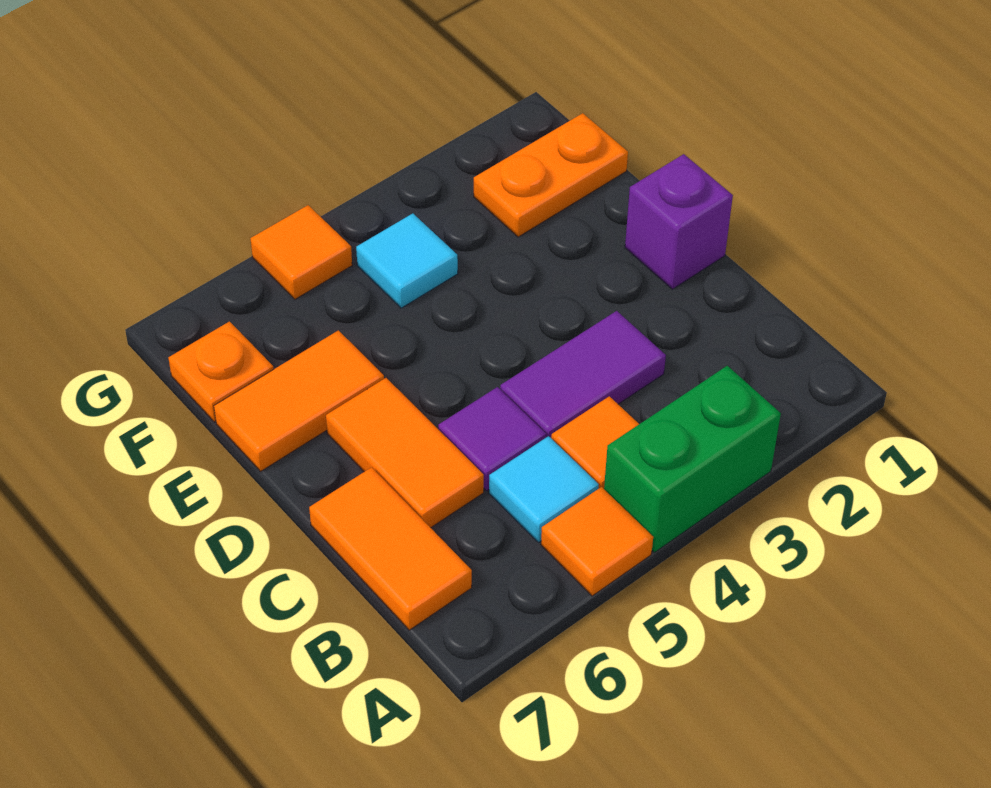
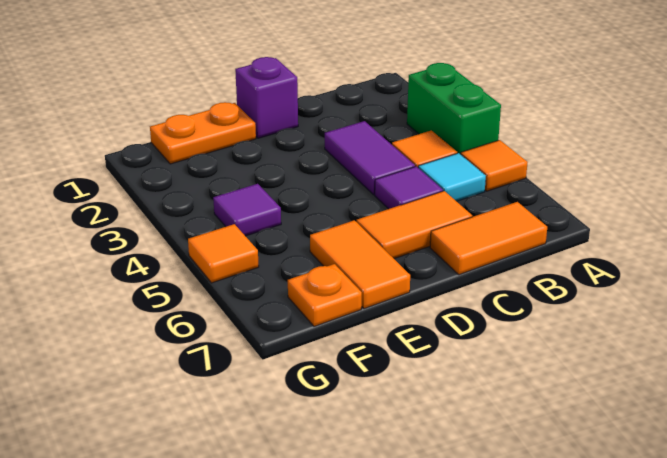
orange plate F1:F2 level 1 -> orange plate E1:F1 level 1
cyan tile F4 level 1 -> purple tile F4 level 1

